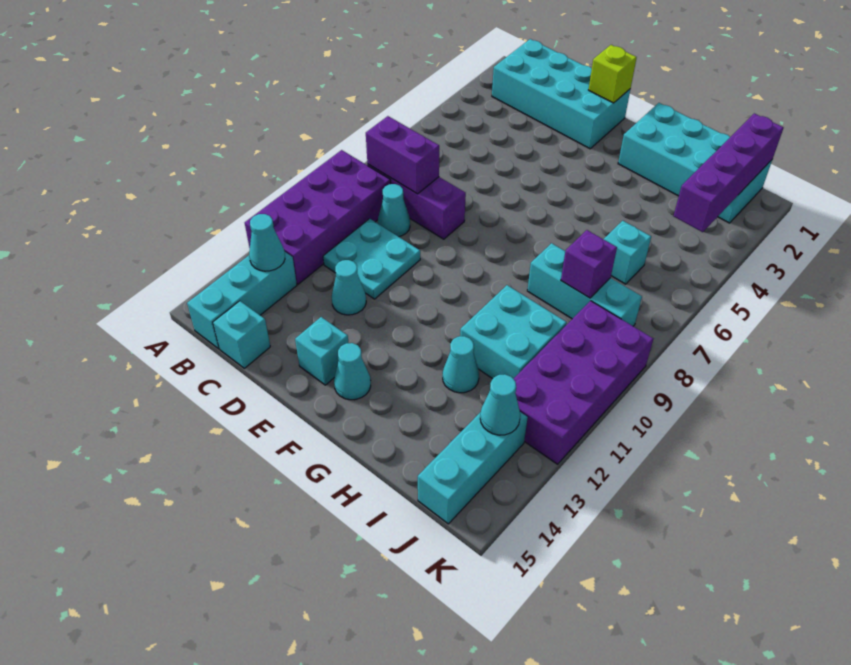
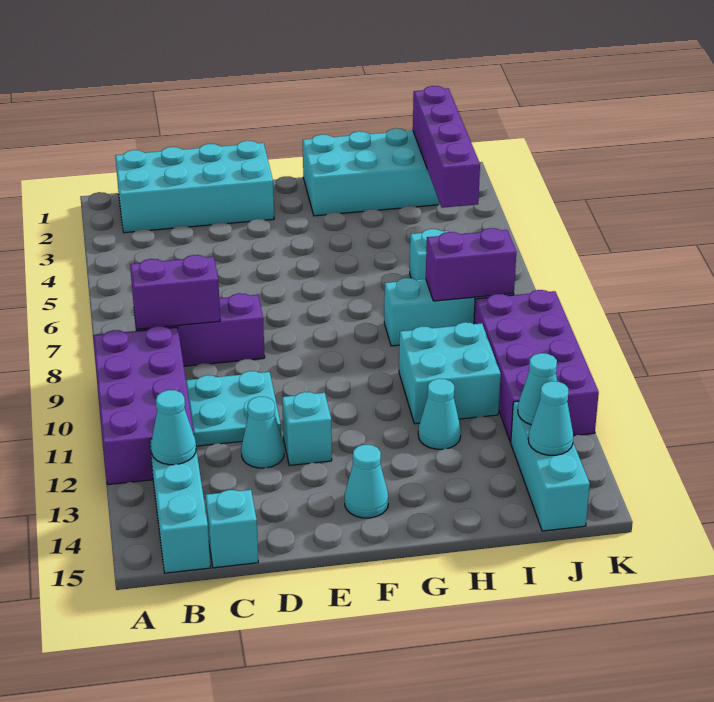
cyan cone C9 level 1 -> cyan cone J14 level 2
lime brick E1 level 2 -> none
cyan brick E14 level 1 -> cyan brick E12 level 1
purple brick I8 level 2 -> purple brick I8:J8 level 2

